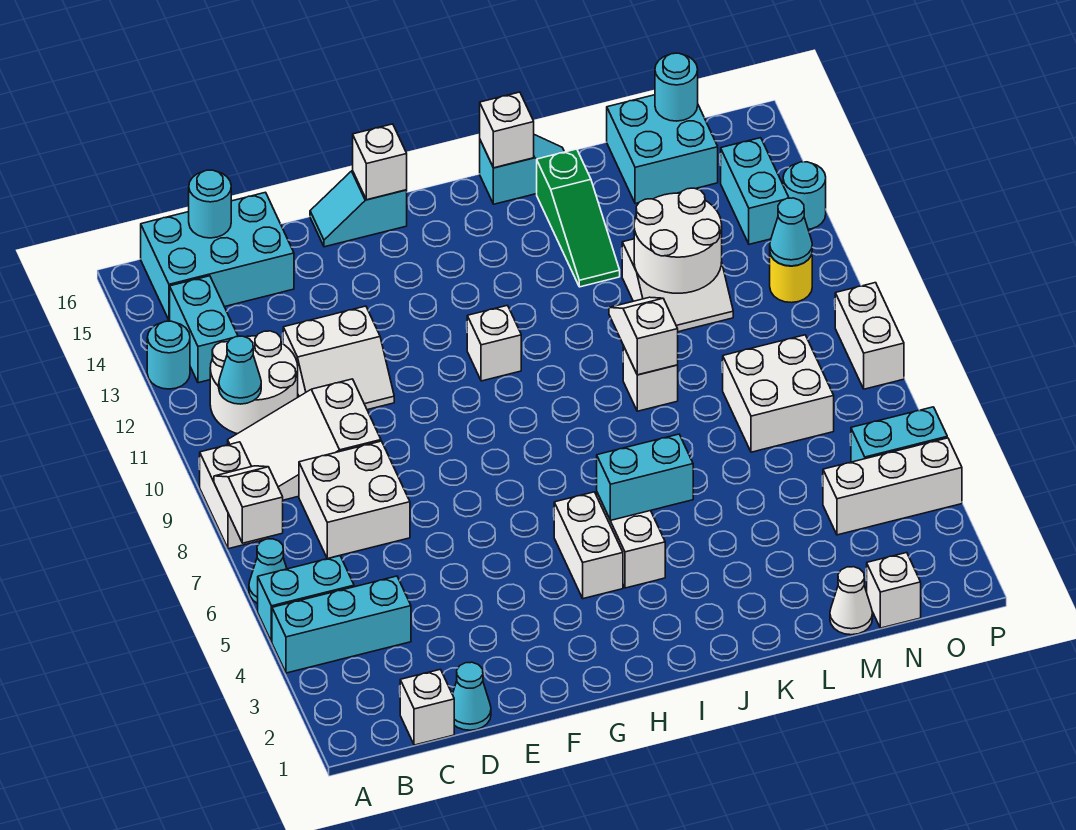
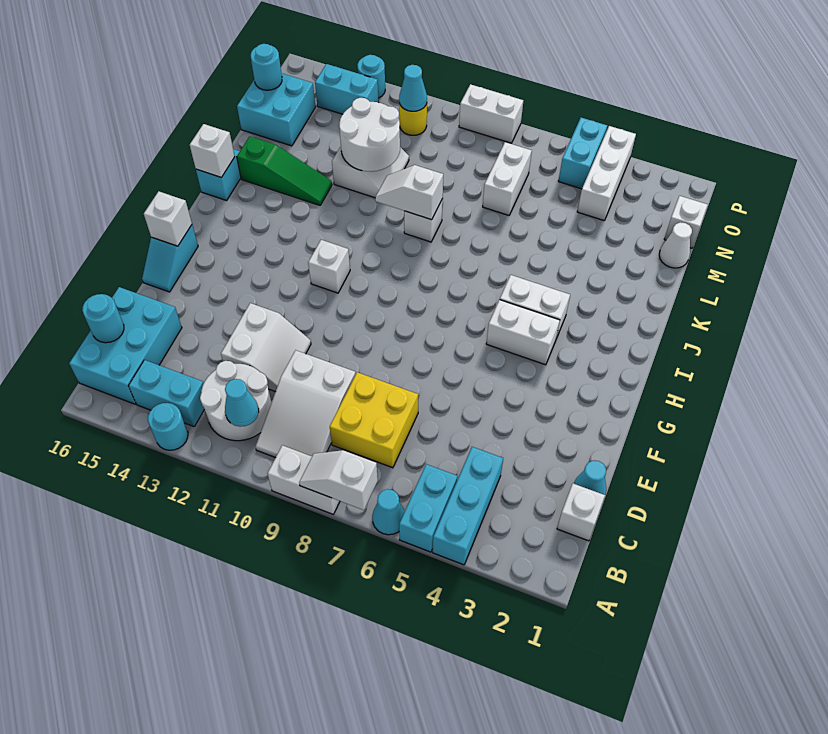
white brick C7:D8 level 1 -> yellow brick C7:D8 level 1
cyan brick I5:J5 level 2 -> none
white brick M7:N8 level 1 -> white brick M7:N7 level 1

